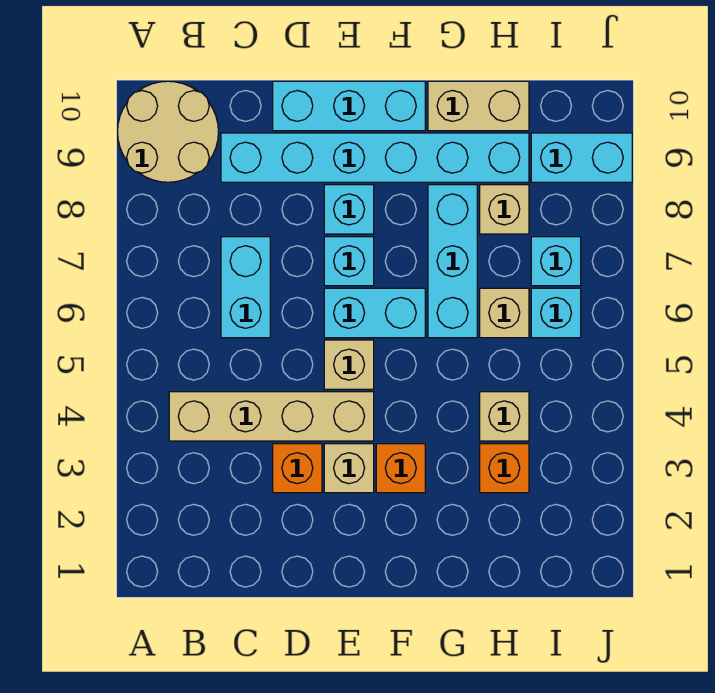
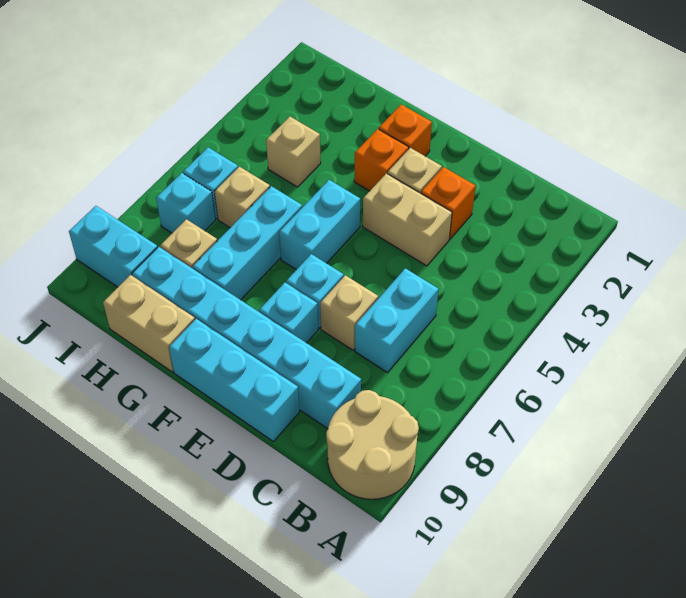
tan brick B4:E4 level 1 -> tan brick D4:E4 level 1
tan brick E5 level 1 -> tan brick D7 level 1
cyan brick E6:F6 level 1 -> cyan brick F5:F6 level 1
orange brick H3 level 1 -> orange brick F2 level 1

